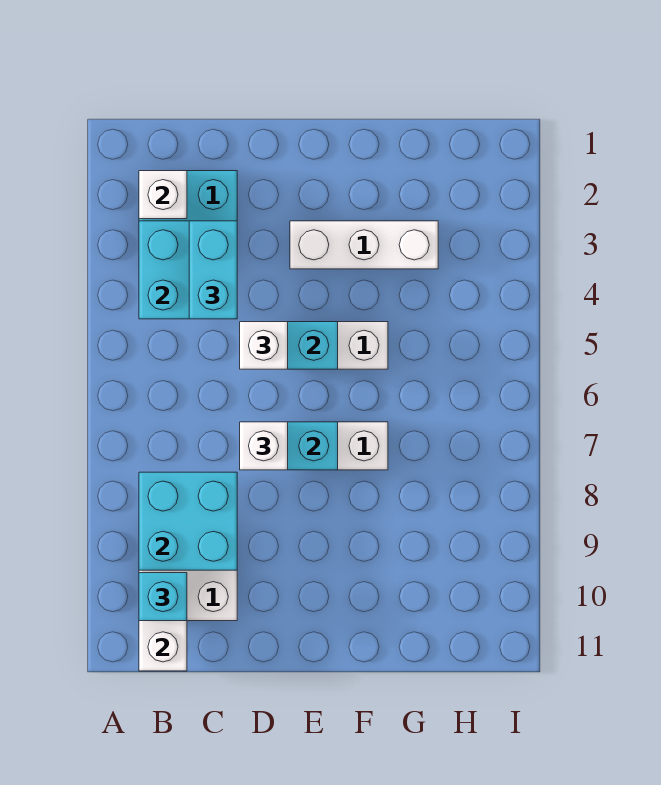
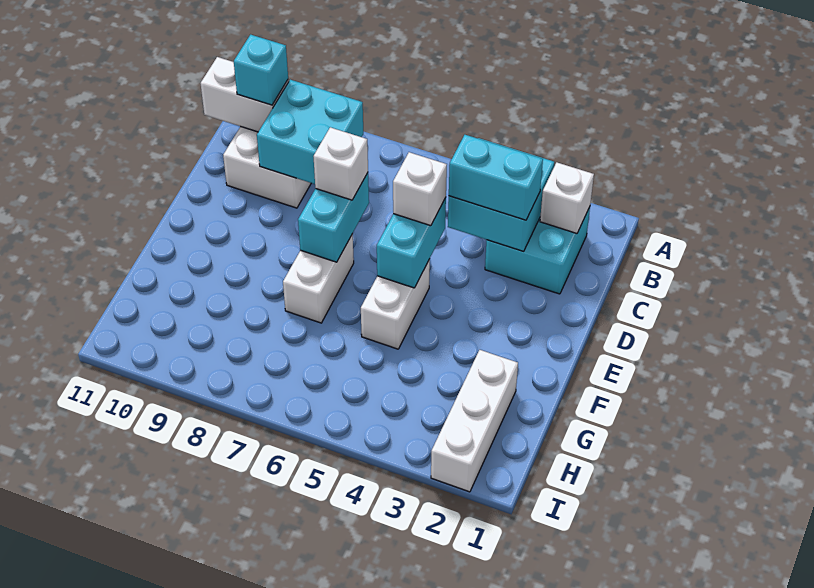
white brick E3:G3 level 1 -> white brick G2:I2 level 1

